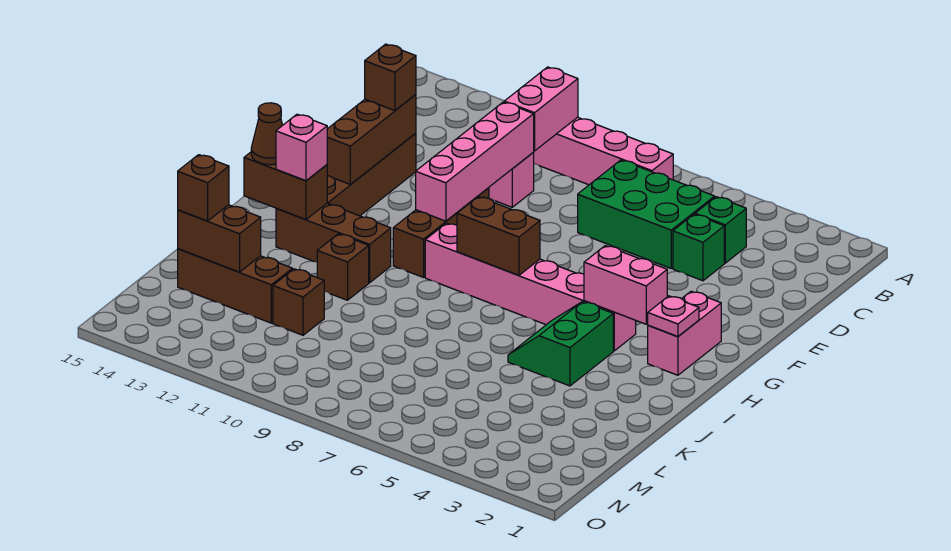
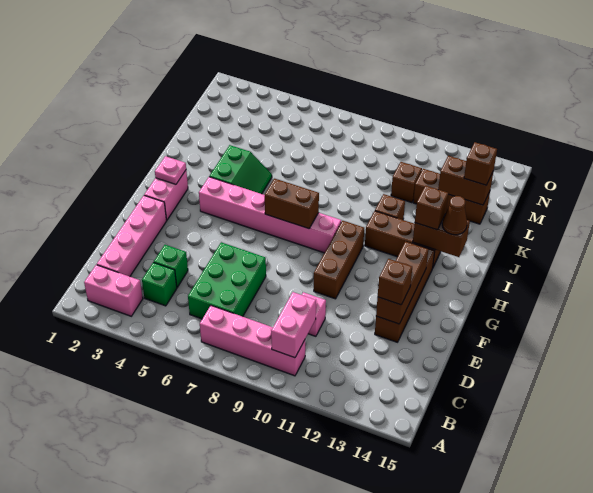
green brick C5:D7 level 1 -> green brick C6:E7 level 1
pink brick D10:G10 level 2 -> pink brick C2:F2 level 1
pink brick H3:H4 level 2 -> pink brick B2:B3 level 1
pink brick I13 level 3 -> brown brick I13 level 3

